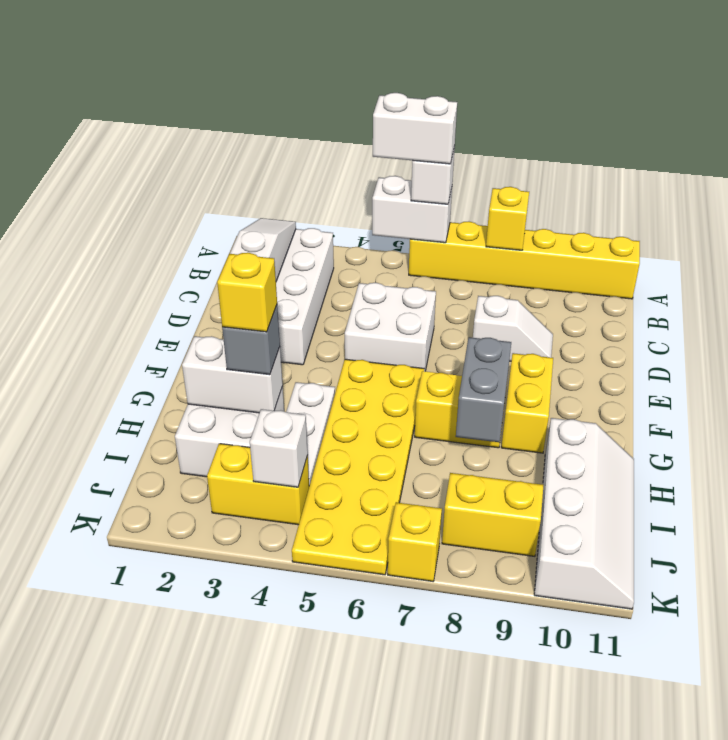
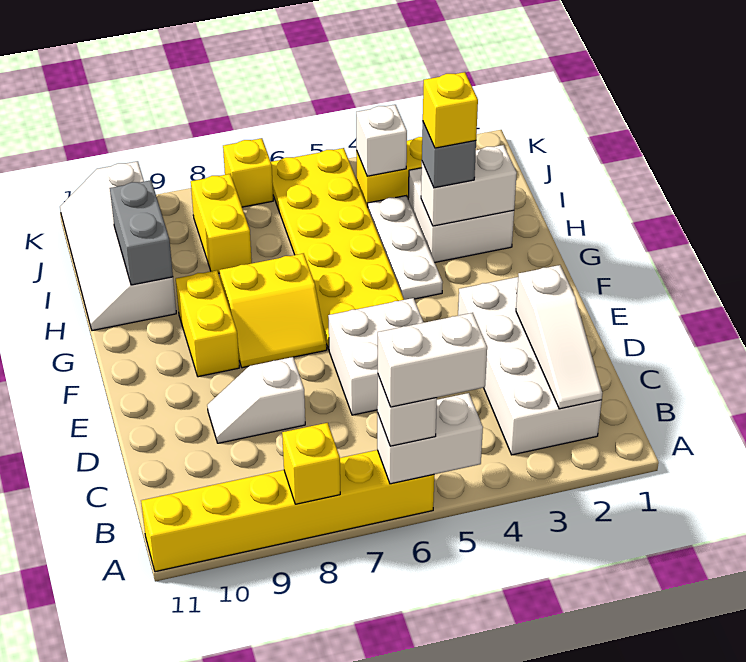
grey brick G8:H8 level 2 -> grey brick H10:I10 level 2
yellow brick J8:J9 level 1 -> yellow brick I8:J8 level 1

